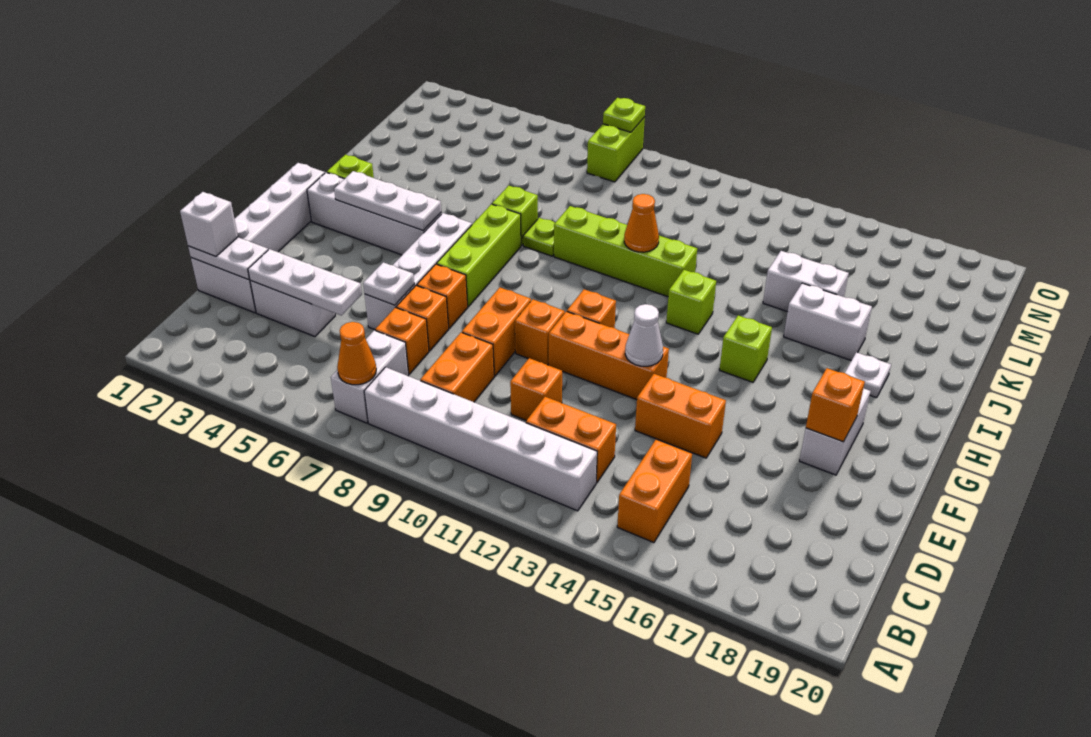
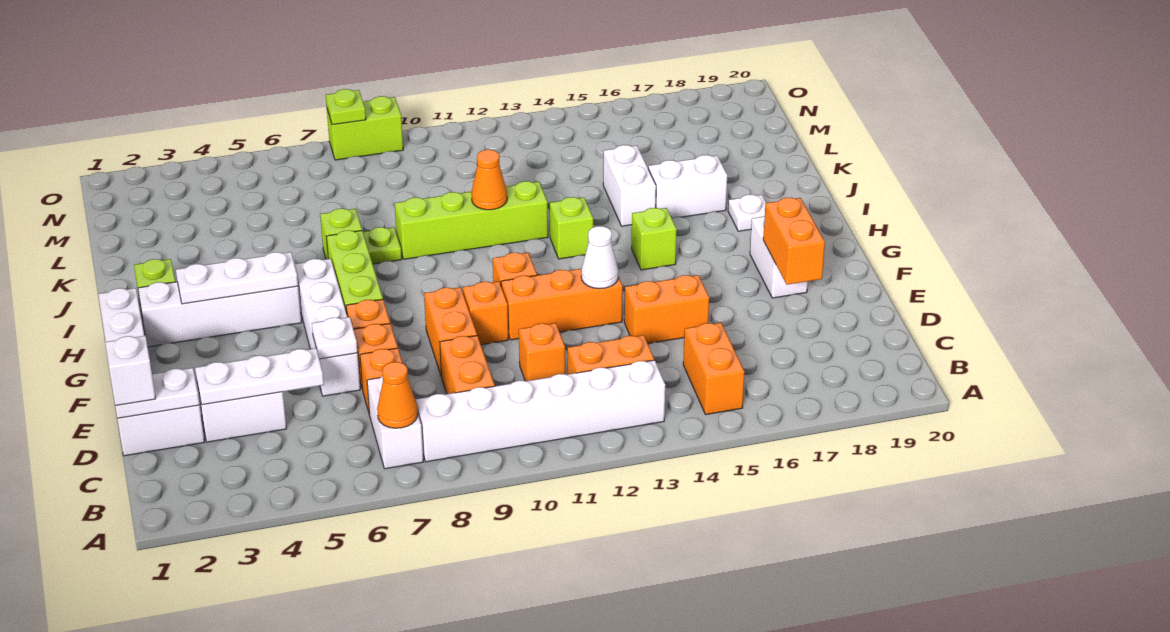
orange brick F18 level 2 -> orange brick E18:F18 level 2
white brick K15:K16 level 1 -> white brick J15:K15 level 1
lime brick N8:O8 level 1 -> lime brick O8:O9 level 1

